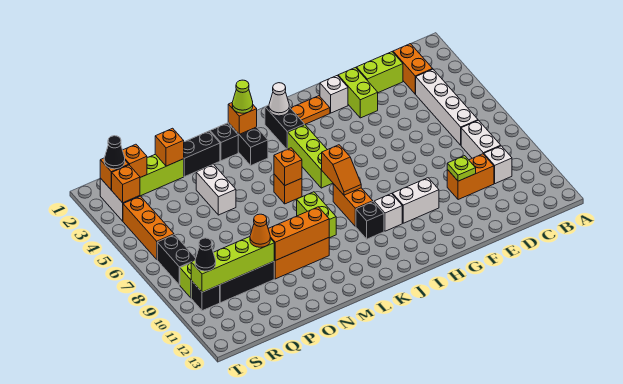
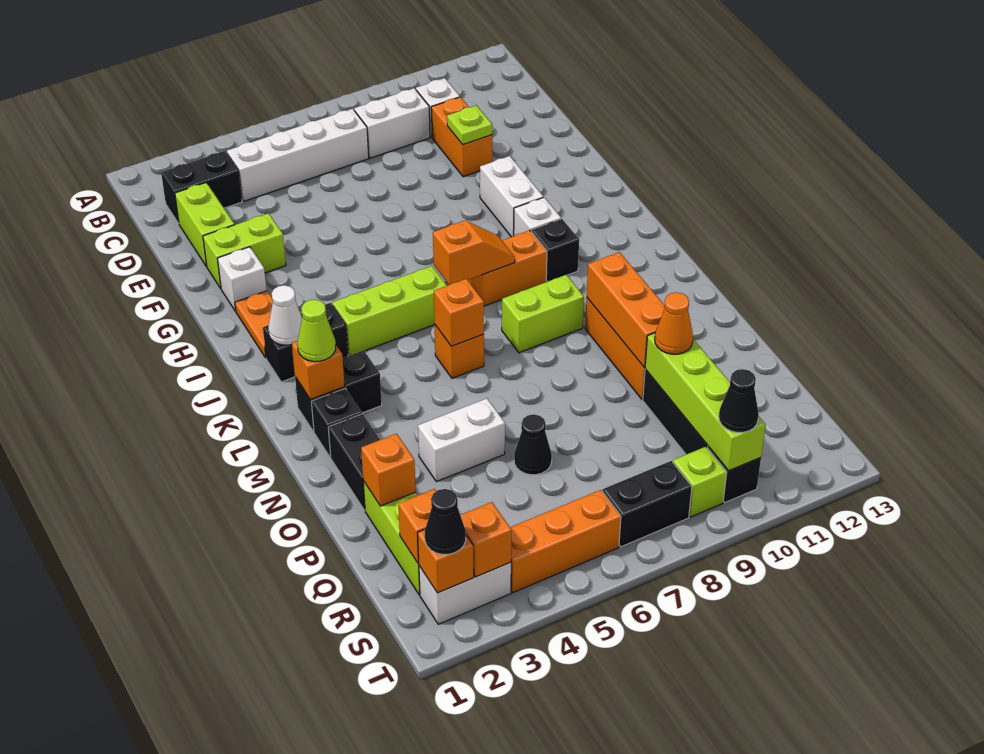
orange brick C2:C3 level 1 -> black brick C2:C3 level 1
none -> black cone P6 level 1

